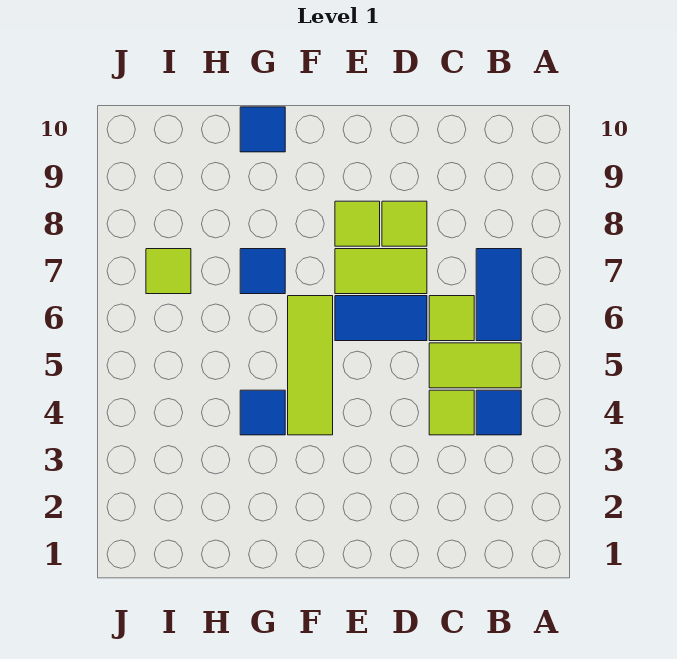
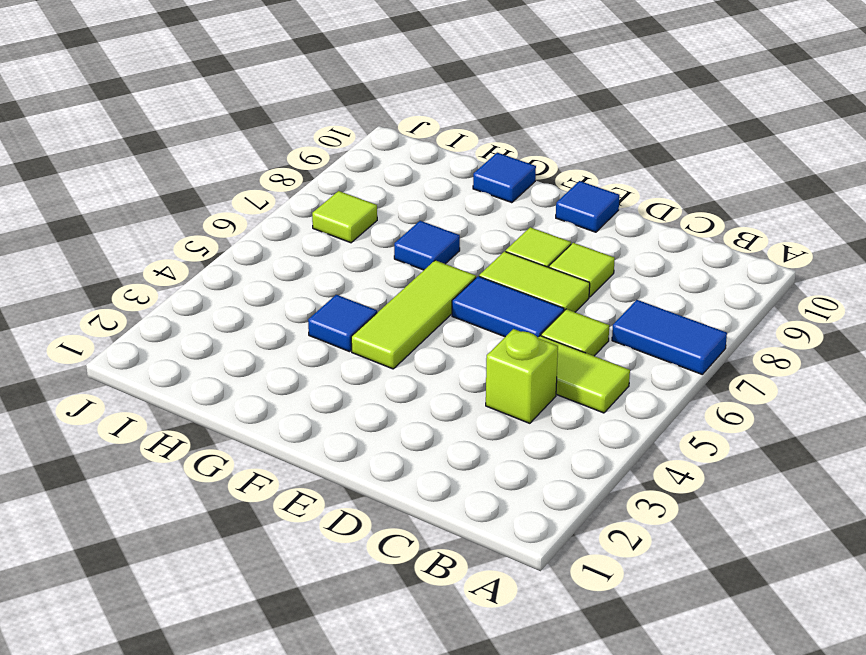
blue tile B4 level 1 -> blue tile E10 level 1
blue tile B6:B7 level 1 -> blue tile A7:B7 level 1
lime tile C4 level 1 -> lime brick C4 level 1

